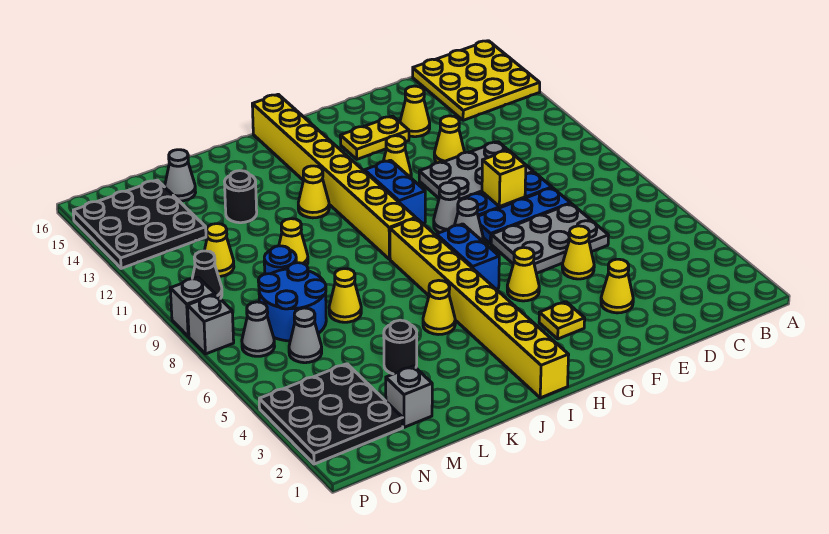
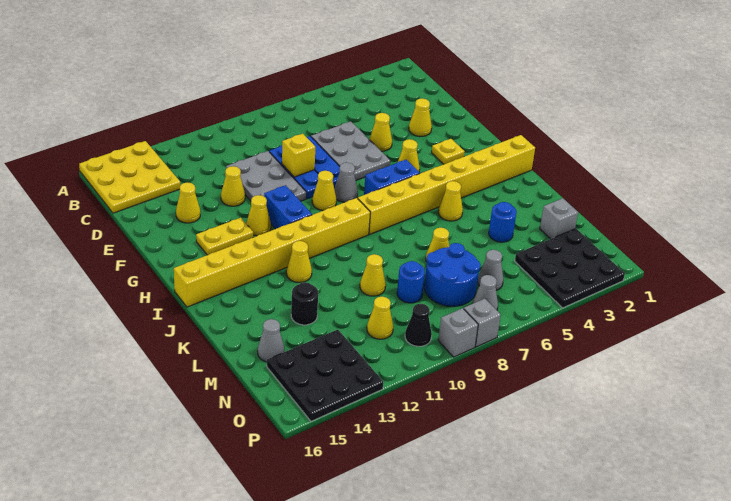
yellow plate F14:G14 level 1 -> yellow plate G13:G14 level 1
grey cone G9 level 1 -> yellow cone G9 level 1
blue brick H10:H11 level 1 -> blue brick G11:H11 level 1
black round brick L4 level 1 -> blue round brick L4 level 1

